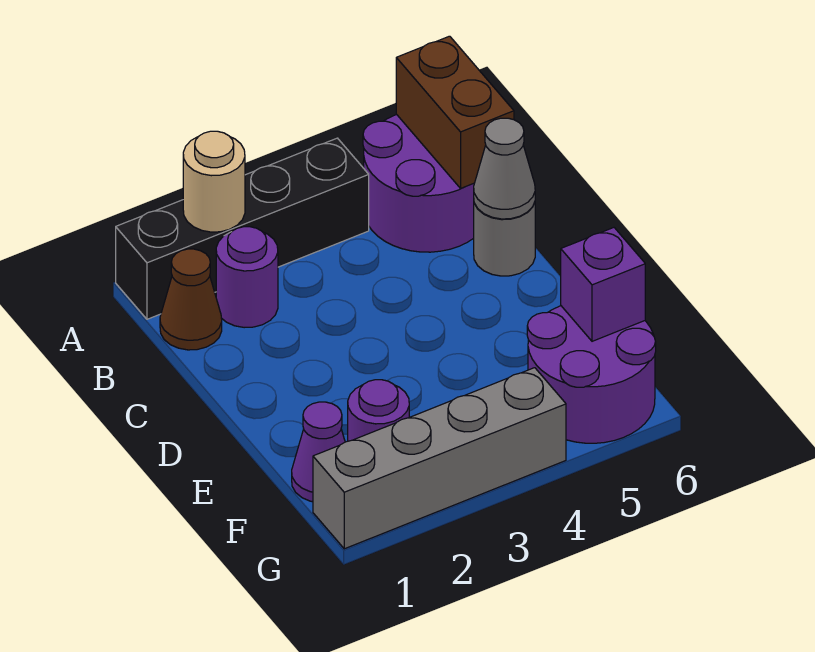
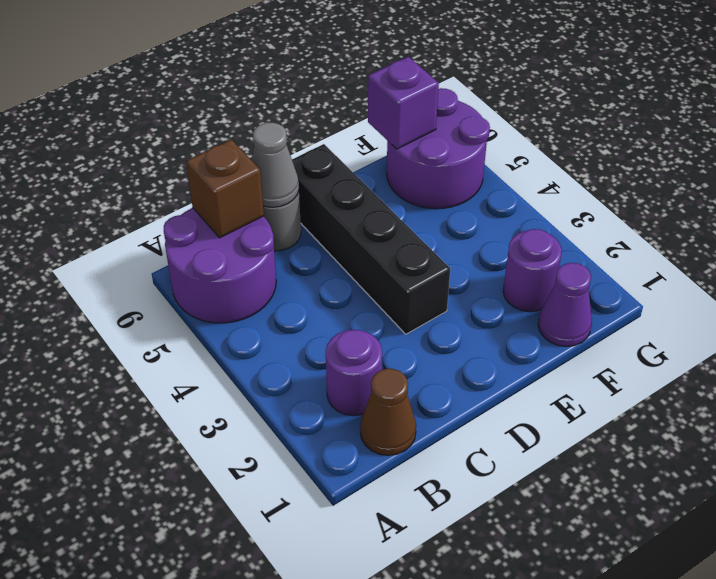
black brick A1:A4 level 1 -> black brick D3:D6 level 1
tan round brick A2 level 2 -> none
brown brick A6:B6 level 2 -> brown brick B6 level 2
grey brick G1:G4 level 1 -> none

